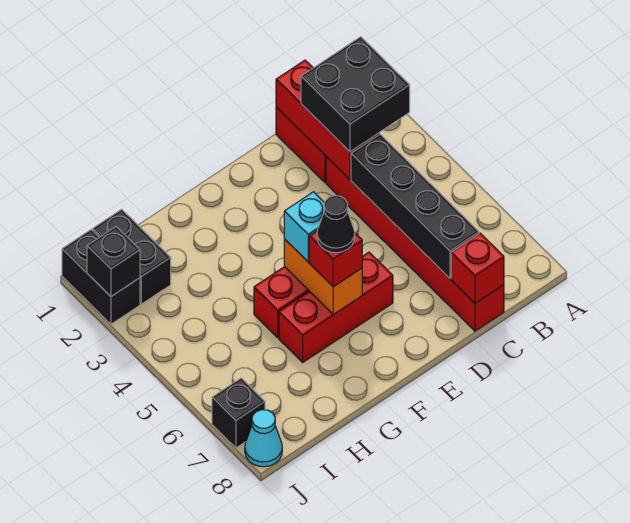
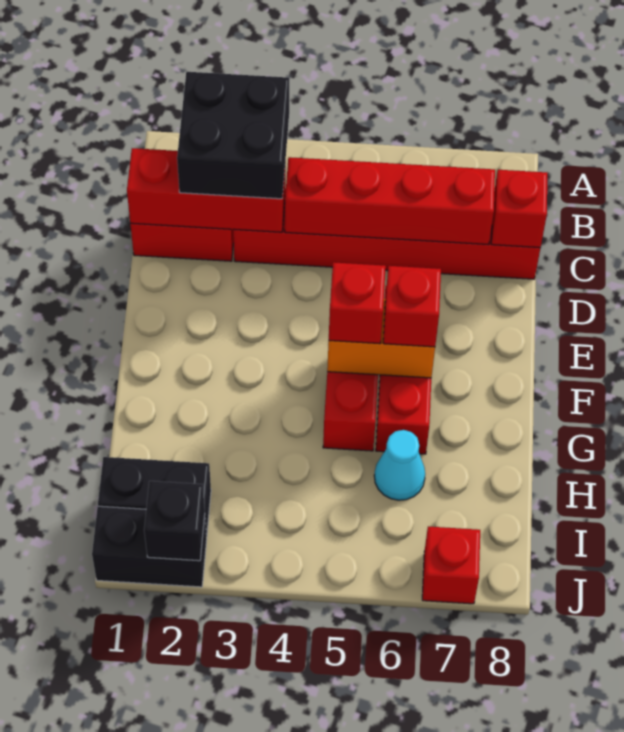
black brick C4:C7 level 2 -> red brick C4:C7 level 2
cyan brick F5 level 3 -> red brick F5 level 3
black cone F6 level 4 -> none
black brick J7 level 1 -> red brick J7 level 1
cyan cone J8 level 1 -> cyan cone H6 level 1

